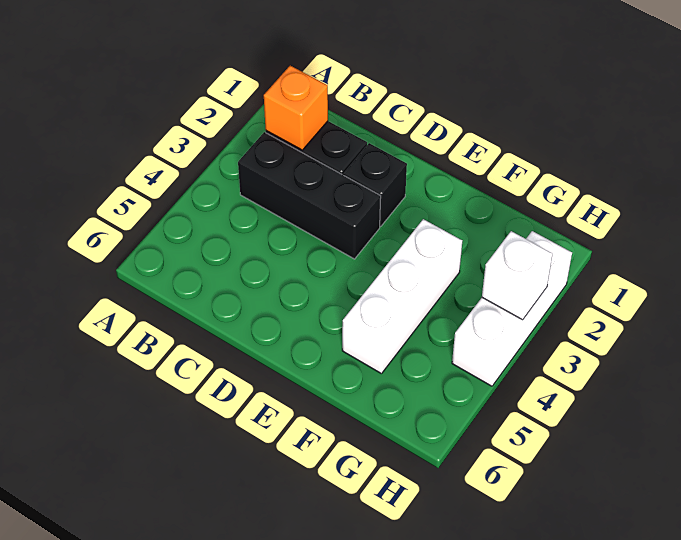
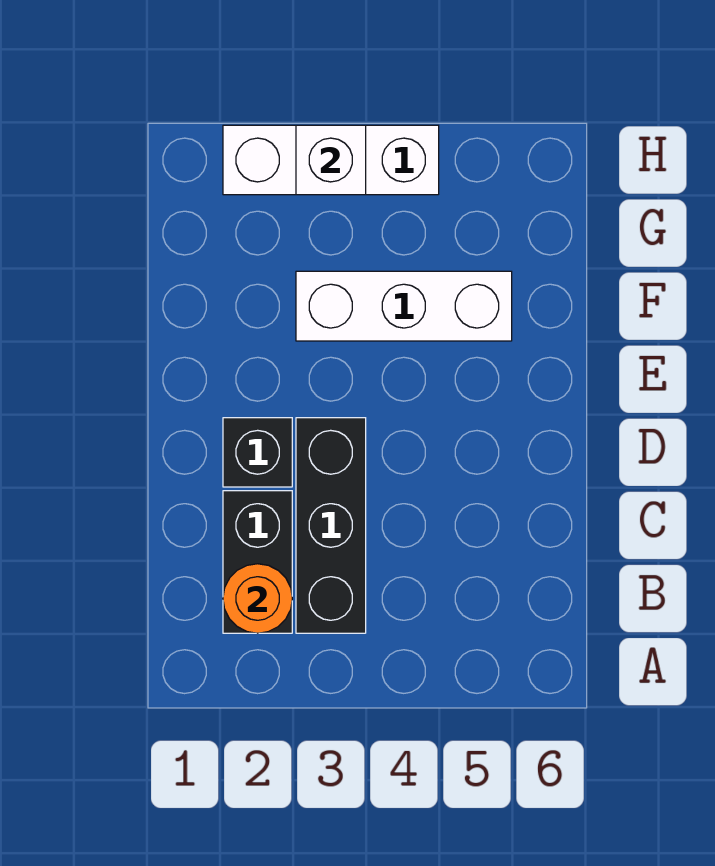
orange brick B2 level 2 -> orange round brick B2 level 2

